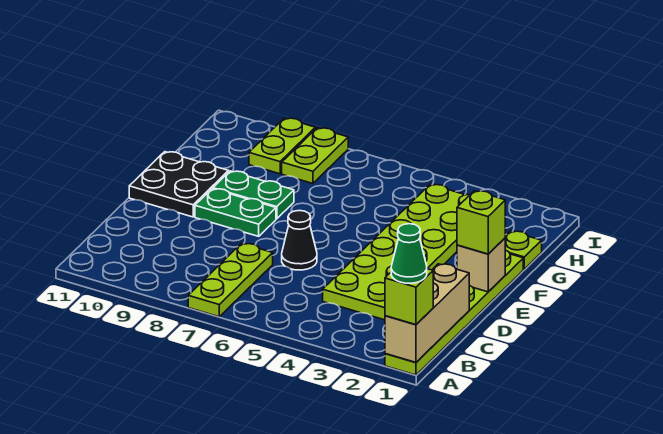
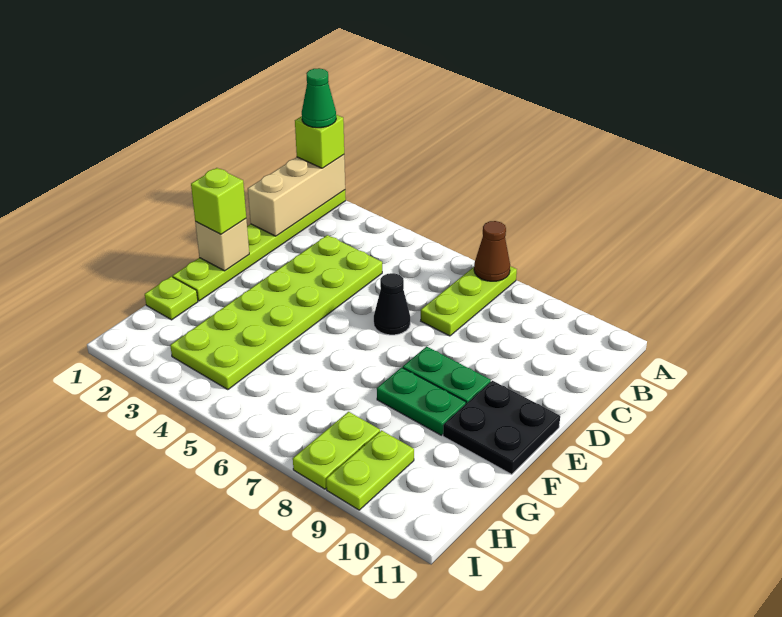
none -> brown cone A7 level 2

